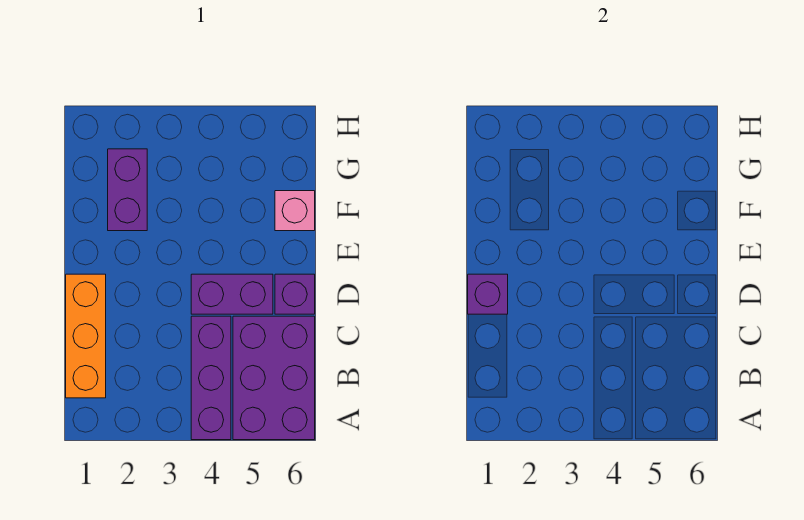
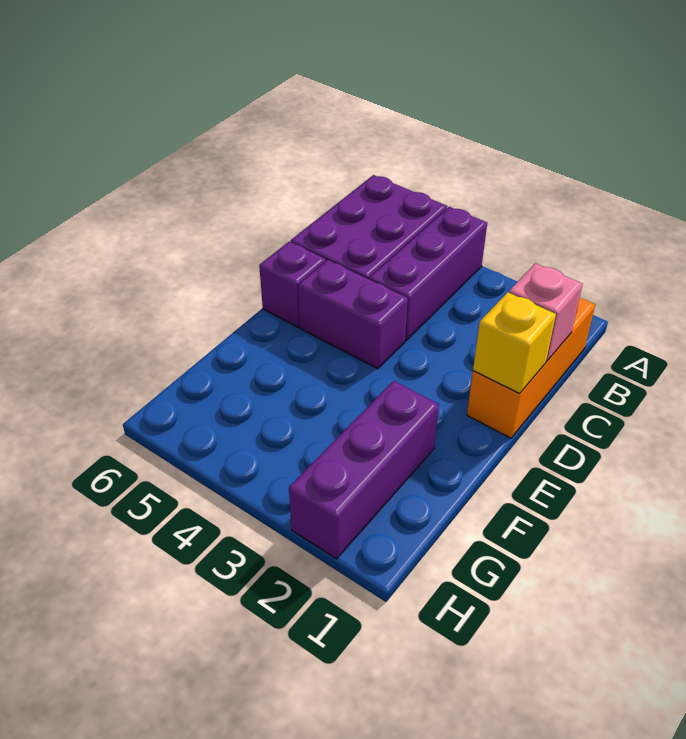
purple brick D1 level 2 -> yellow brick D1 level 2
purple brick F2:G2 level 1 -> purple brick F2:H2 level 1
pink brick F6 level 1 -> pink brick C1 level 2

